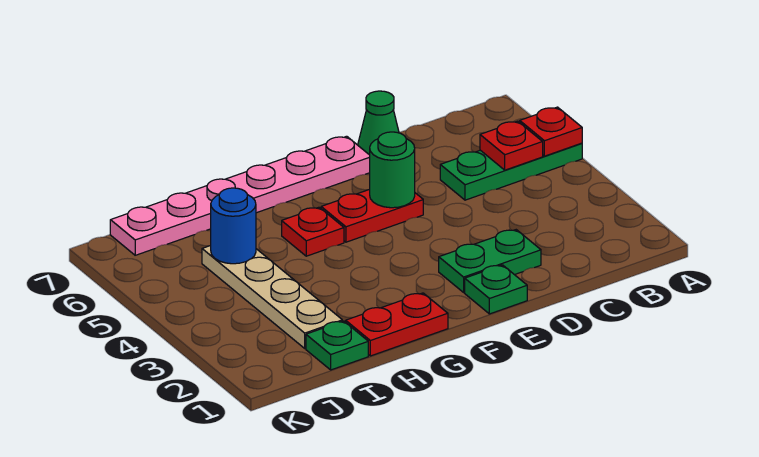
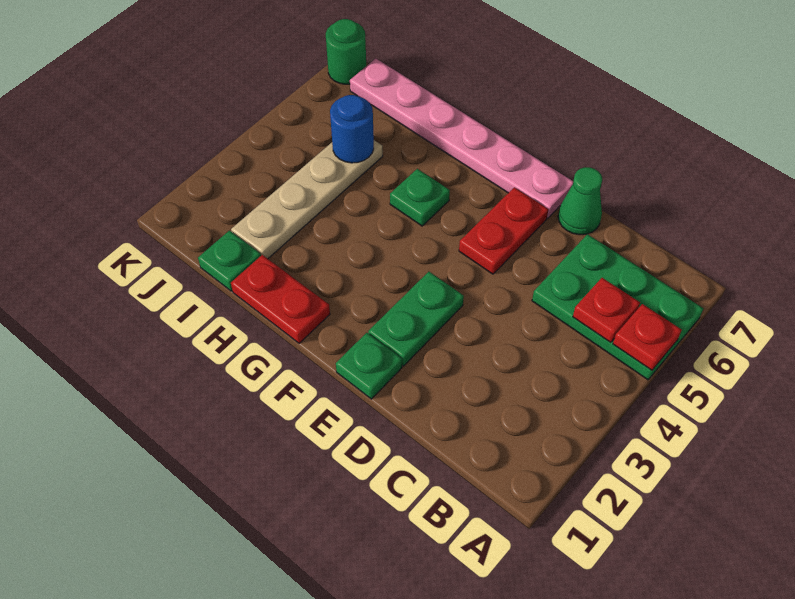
green plate A5:C5 level 1 -> green plate A5:C6 level 1
green plate D2:E2 level 1 -> green plate E2:E3 level 1
red plate E5:F5 level 1 -> red plate E5:E6 level 1
green round brick E5 level 2 -> green round brick K7 level 1
red plate G5 level 1 -> green plate G5 level 1

